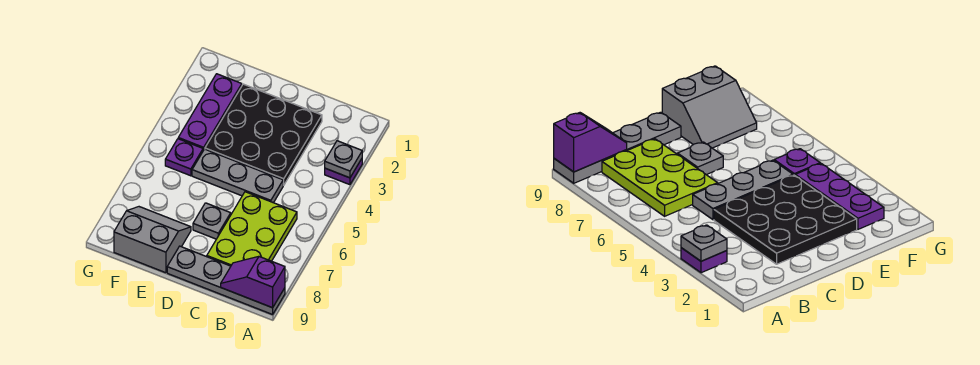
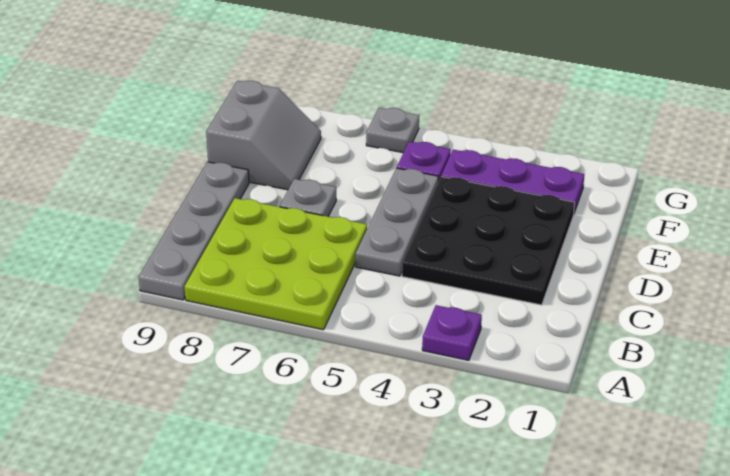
grey plate A3 level 2 -> grey plate G6 level 1
purple slope A9:B9 level 2 top A -> none
lime plate B6:C8 level 1 -> lime plate A6:C8 level 1

